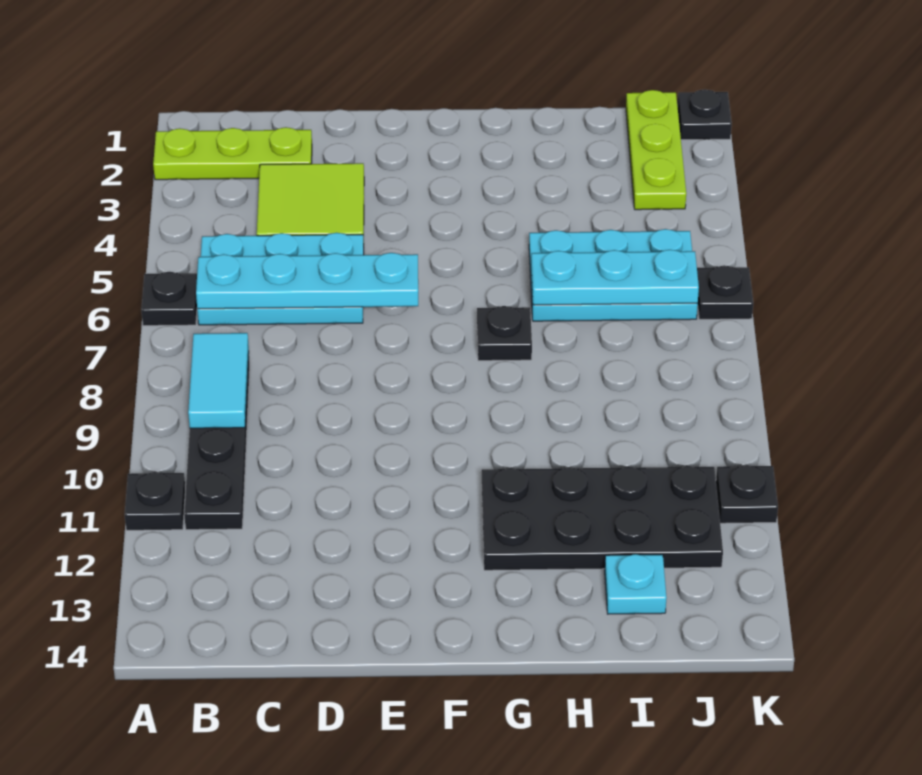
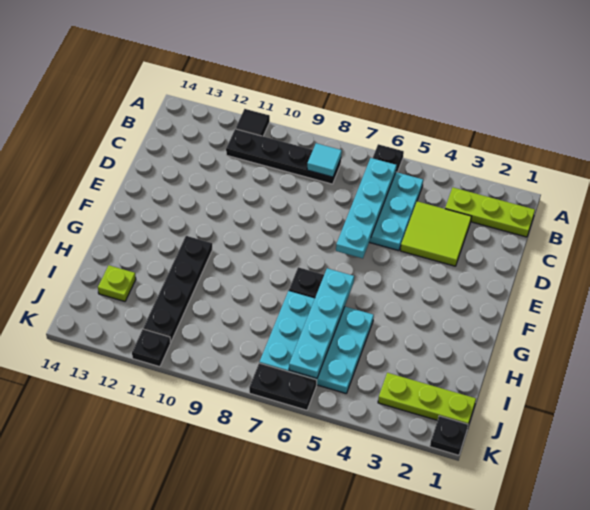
lime plate A2:C2 level 1 -> lime plate B1:B3 level 1
black plate A11 level 1 -> black tile A11 level 1
cyan tile B8:B9 level 2 -> cyan tile B8 level 2
black plate G11:J12 level 1 -> black plate G11:J11 level 1
cyan plate H5:J6 level 1 -> cyan plate H5:J7 level 1
cyan plate H6:J6 level 2 -> cyan plate G6:J6 level 2
cyan plate I13 level 1 -> lime plate I13 level 1
black plate K6 level 1 -> black plate K6:K7 level 1

